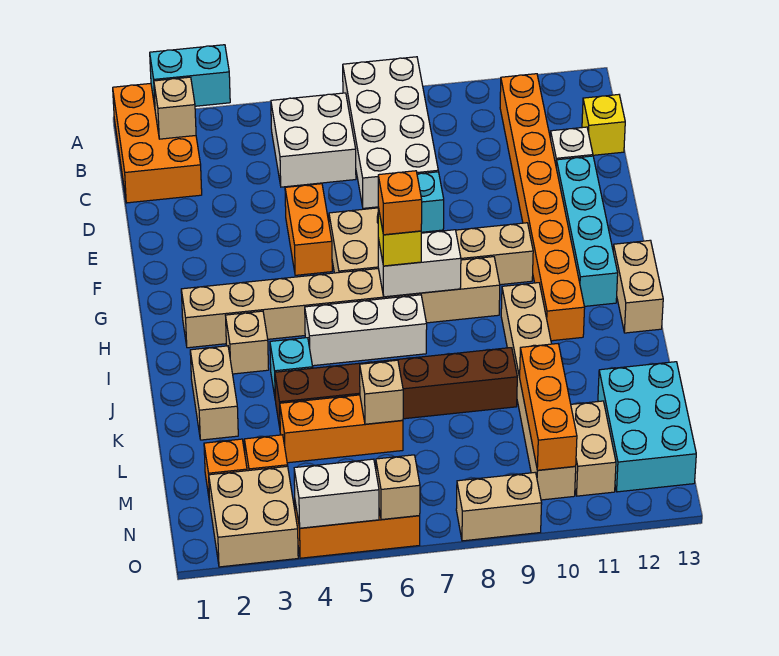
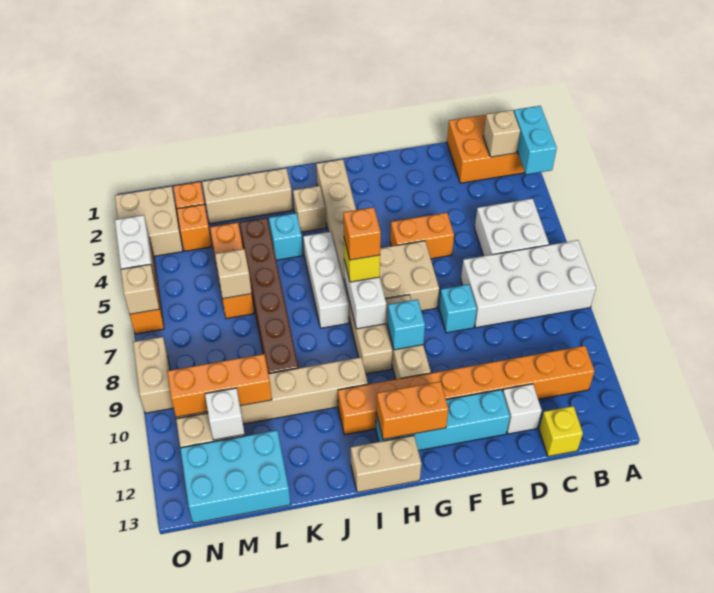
none -> cyan brick G9 level 2
none -> orange brick G12:H12 level 2
tan brick J2:K2 level 1 -> tan brick J2:L2 level 1
none -> white brick M11 level 2

